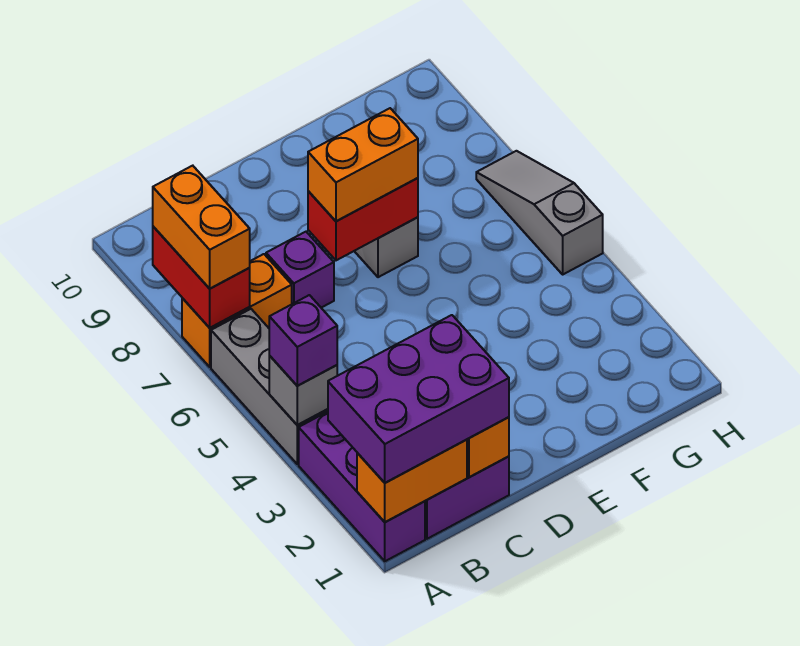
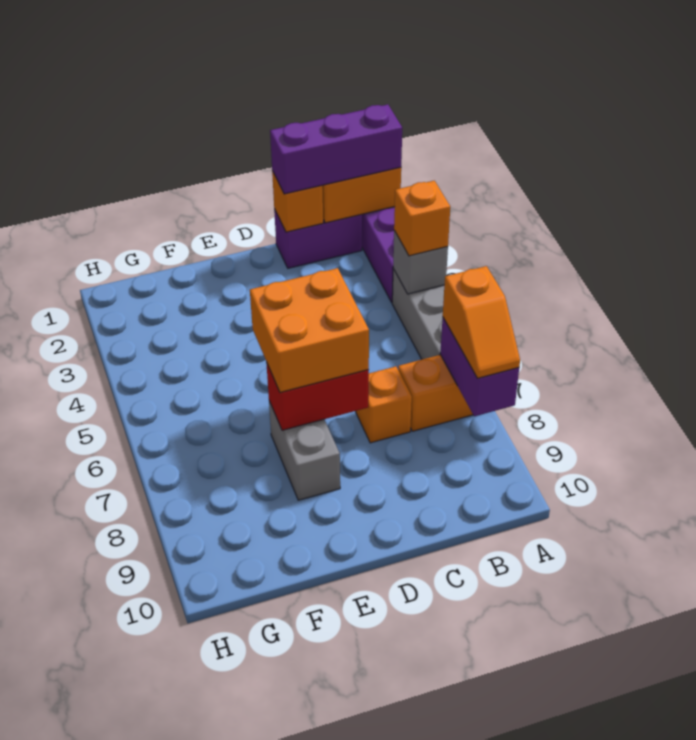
purple brick A1:C2 level 3 -> purple brick A1:C1 level 3
purple brick A4 level 3 -> orange brick A4 level 3
red brick A7:A8 level 2 -> purple brick A7:A8 level 2
orange brick A7:A8 level 3 -> orange slope A7:A8 level 3 top 7
purple brick C7 level 1 -> orange brick C7 level 1
orange brick D7:E7 level 3 -> orange brick D6:E7 level 3
grey slope H5:H7 level 1 top 5 -> none

